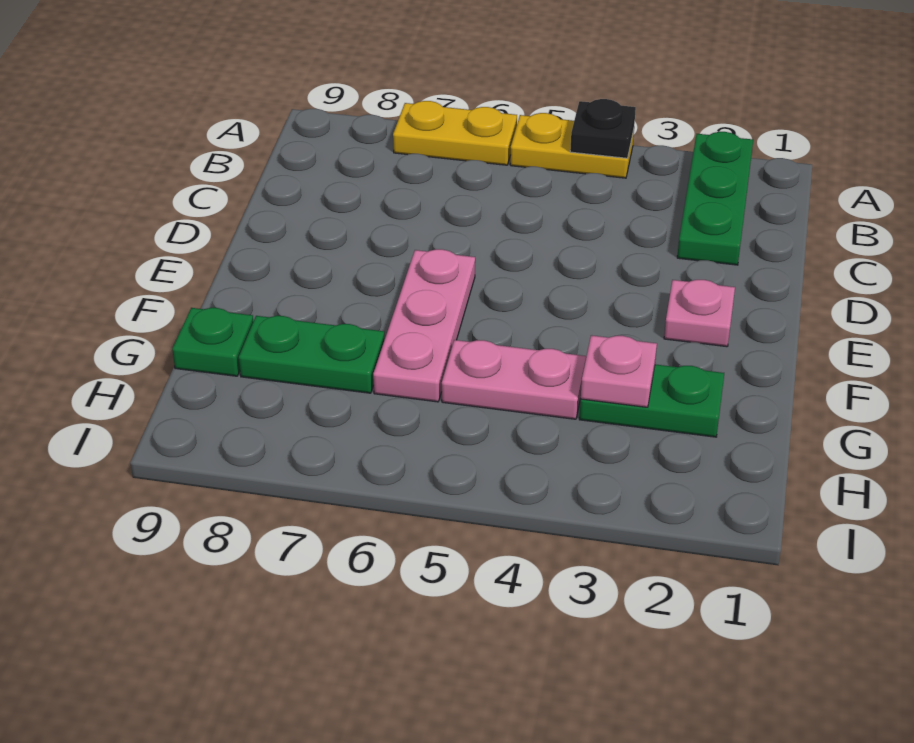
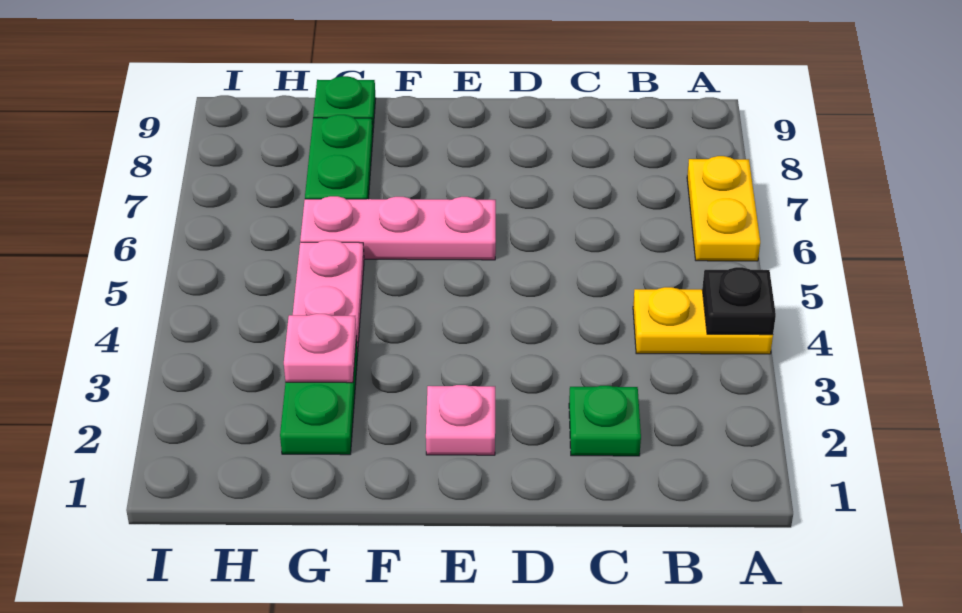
green plate A2:C2 level 1 -> green plate C2 level 1
yellow plate A4:A5 level 1 -> yellow plate A4:B4 level 1

